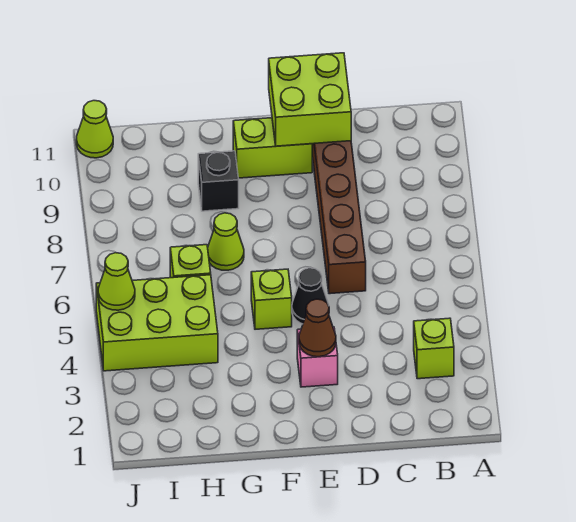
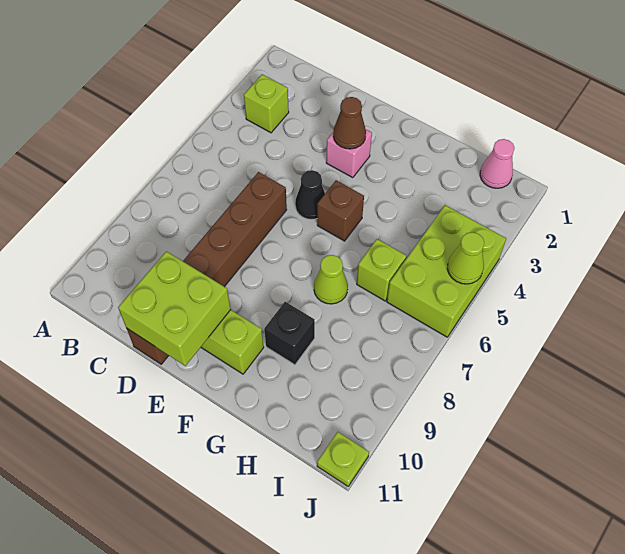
lime brick F5 level 1 -> brown brick F5 level 1
lime brick H4:J5 level 1 -> lime brick I4:J6 level 1
none -> pink cone I1 level 1
lime cone J11 level 1 -> lime plate J11 level 1

